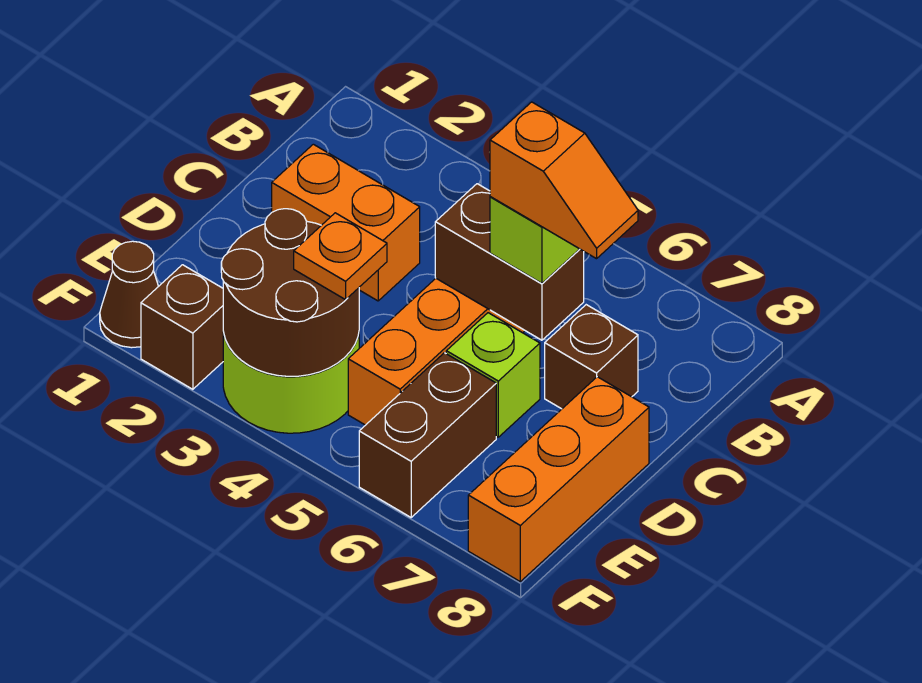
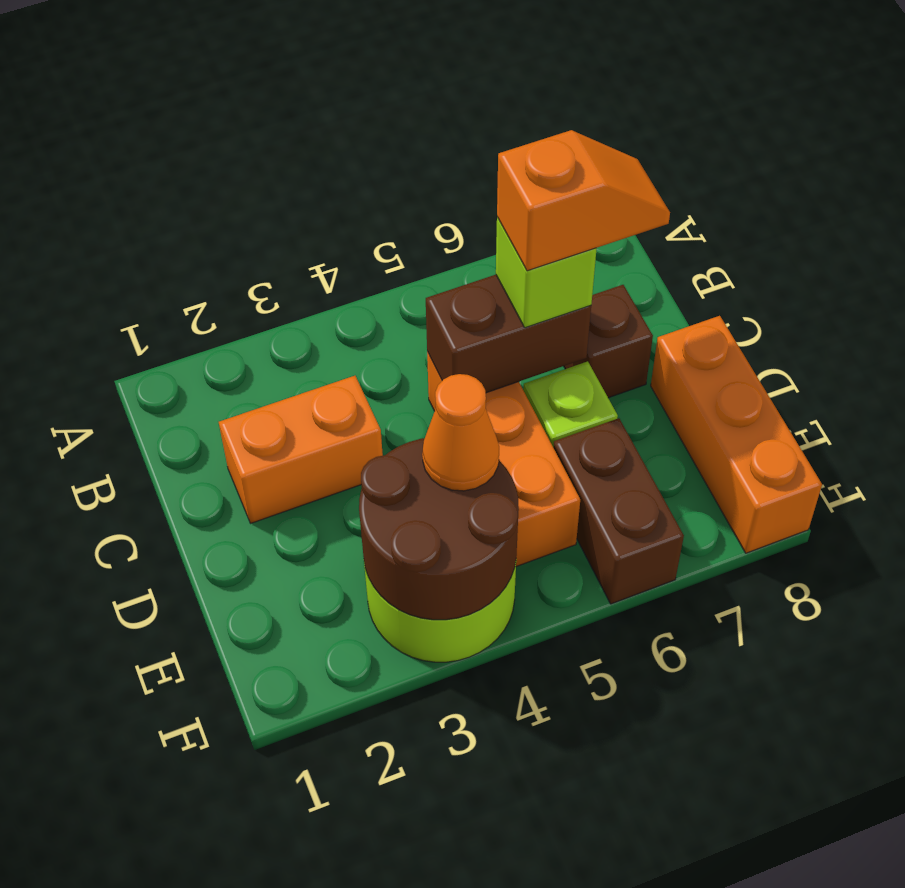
orange plate E4 level 3 -> orange cone E4 level 3
brown cone F1 level 1 -> none
brown brick F2 level 1 -> none

